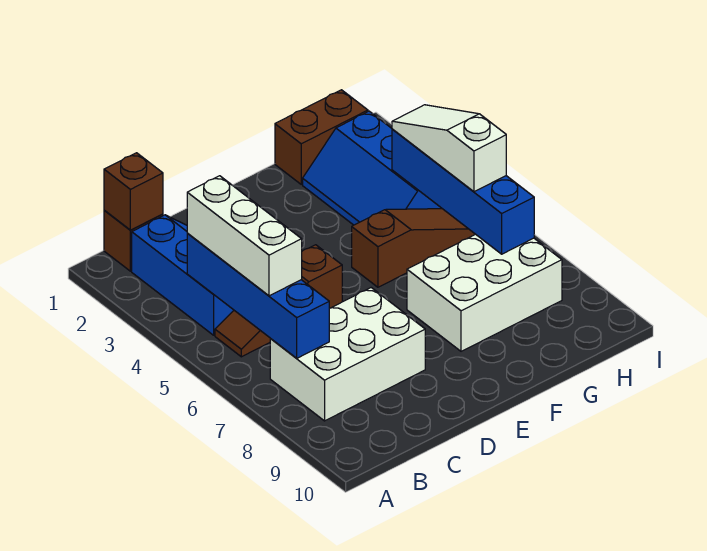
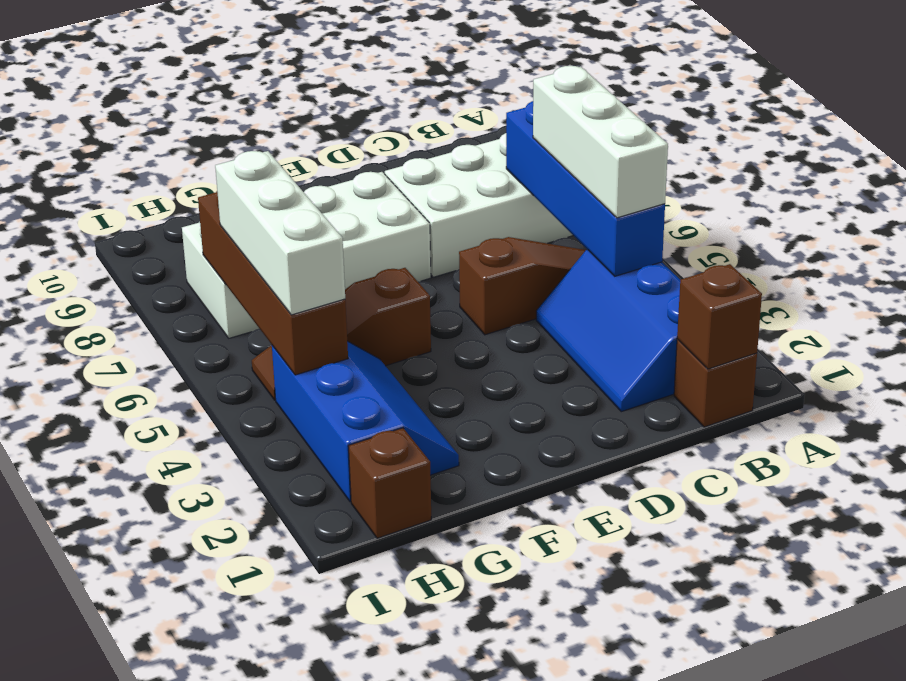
white brick F7:H8 level 1 -> white brick E7:H8 level 1
brown brick G1:H1 level 1 -> brown brick H1 level 1
blue brick H4:H7 level 2 -> brown brick H4:H7 level 2
white slope H4:H6 level 3 top 6 -> white brick H4:H6 level 3

